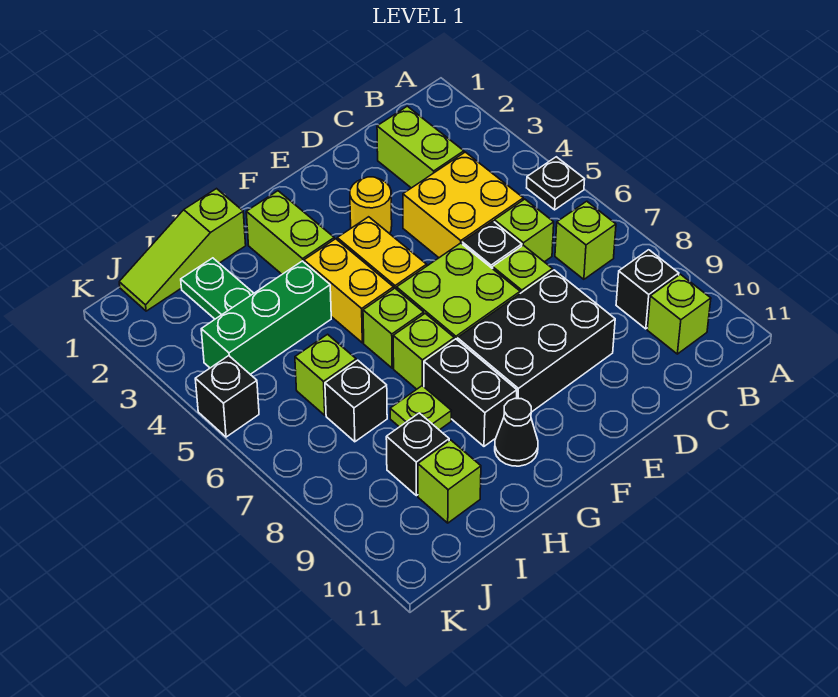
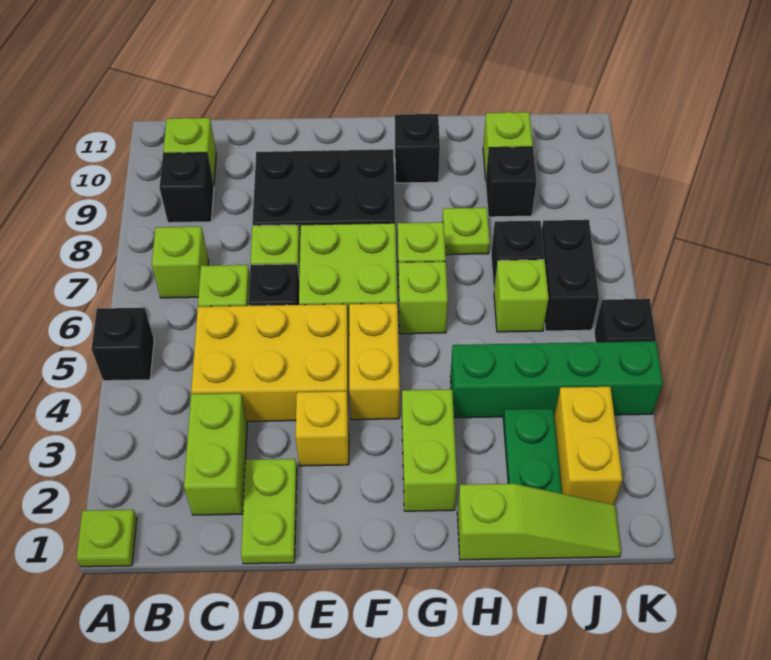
none -> lime plate A1 level 1
black plate A5 level 1 -> black brick A5 level 1
yellow brick C4:D5 level 1 -> yellow brick C4:E5 level 1
none -> lime plate D1:D2 level 1
yellow round brick E3 level 1 -> yellow brick E3 level 1
yellow brick G4:G5 level 1 -> yellow brick J2:J3 level 1
black brick G8:G9 level 1 -> black brick J6:J7 level 1
black cone G10 level 1 -> black brick G10 level 1
green brick H4:J4 level 1 -> green brick H4:K4 level 1

